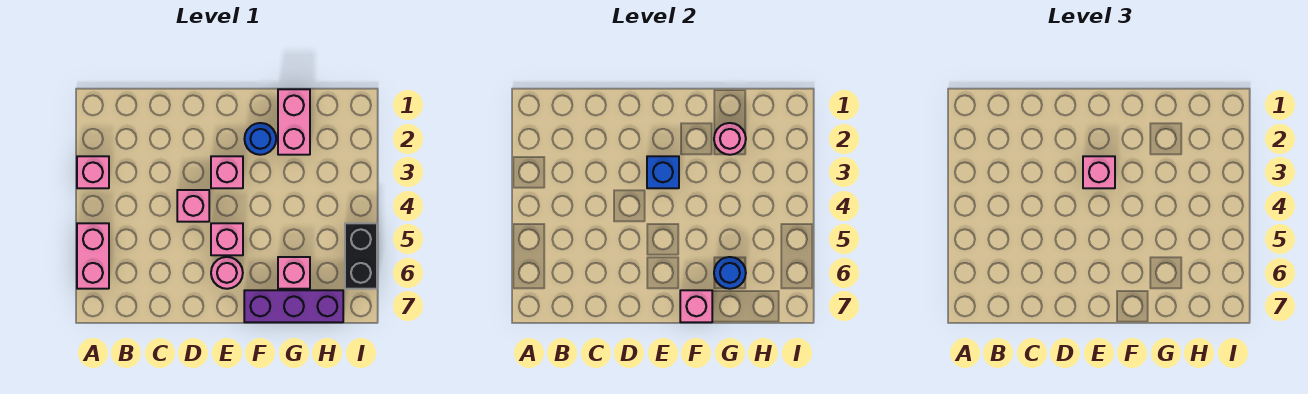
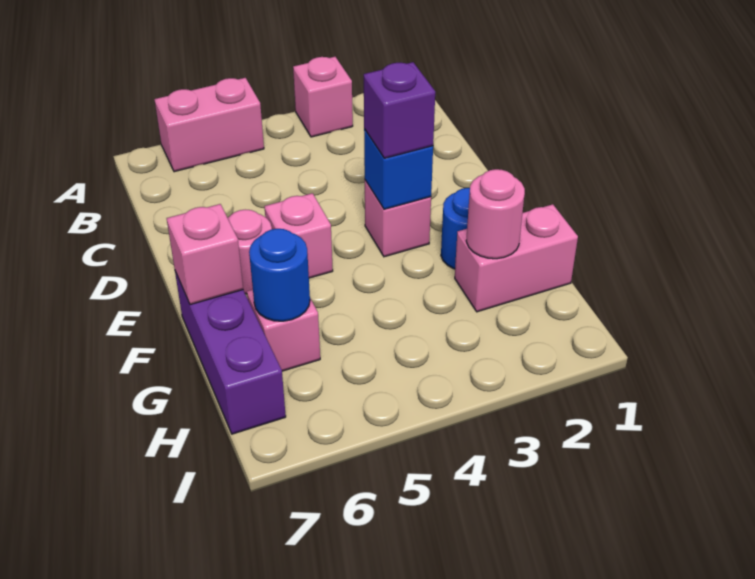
pink brick D4 level 1 -> none
pink brick E3 level 3 -> purple brick E3 level 3
black brick I5:I6 level 1 -> none

